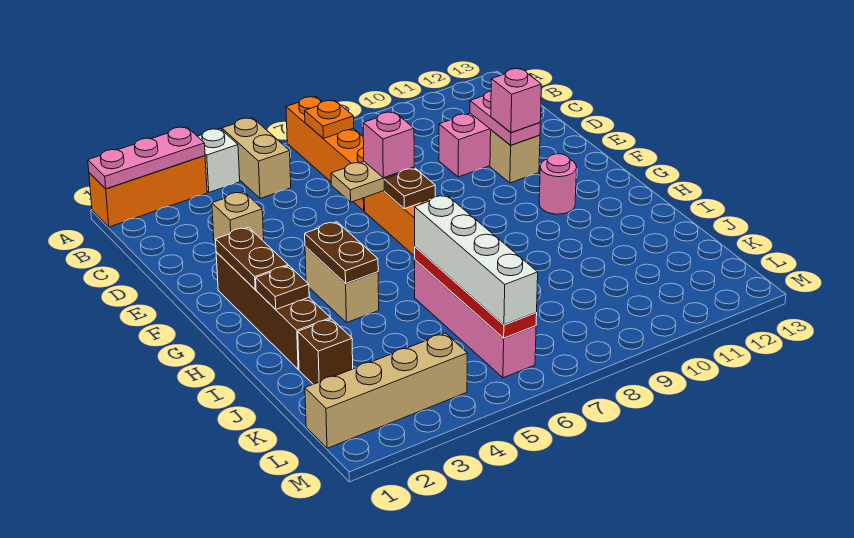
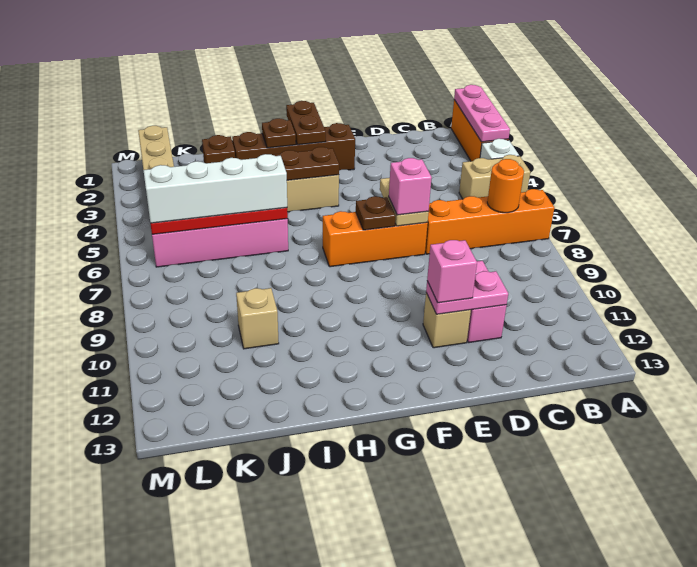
orange plate B7 level 2 -> orange round brick B7 level 2
tan brick D3 level 1 -> tan brick J10 level 1
brown plate F2:G2 level 2 -> brown plate G1:G2 level 2
pink round brick G11 level 1 -> none

